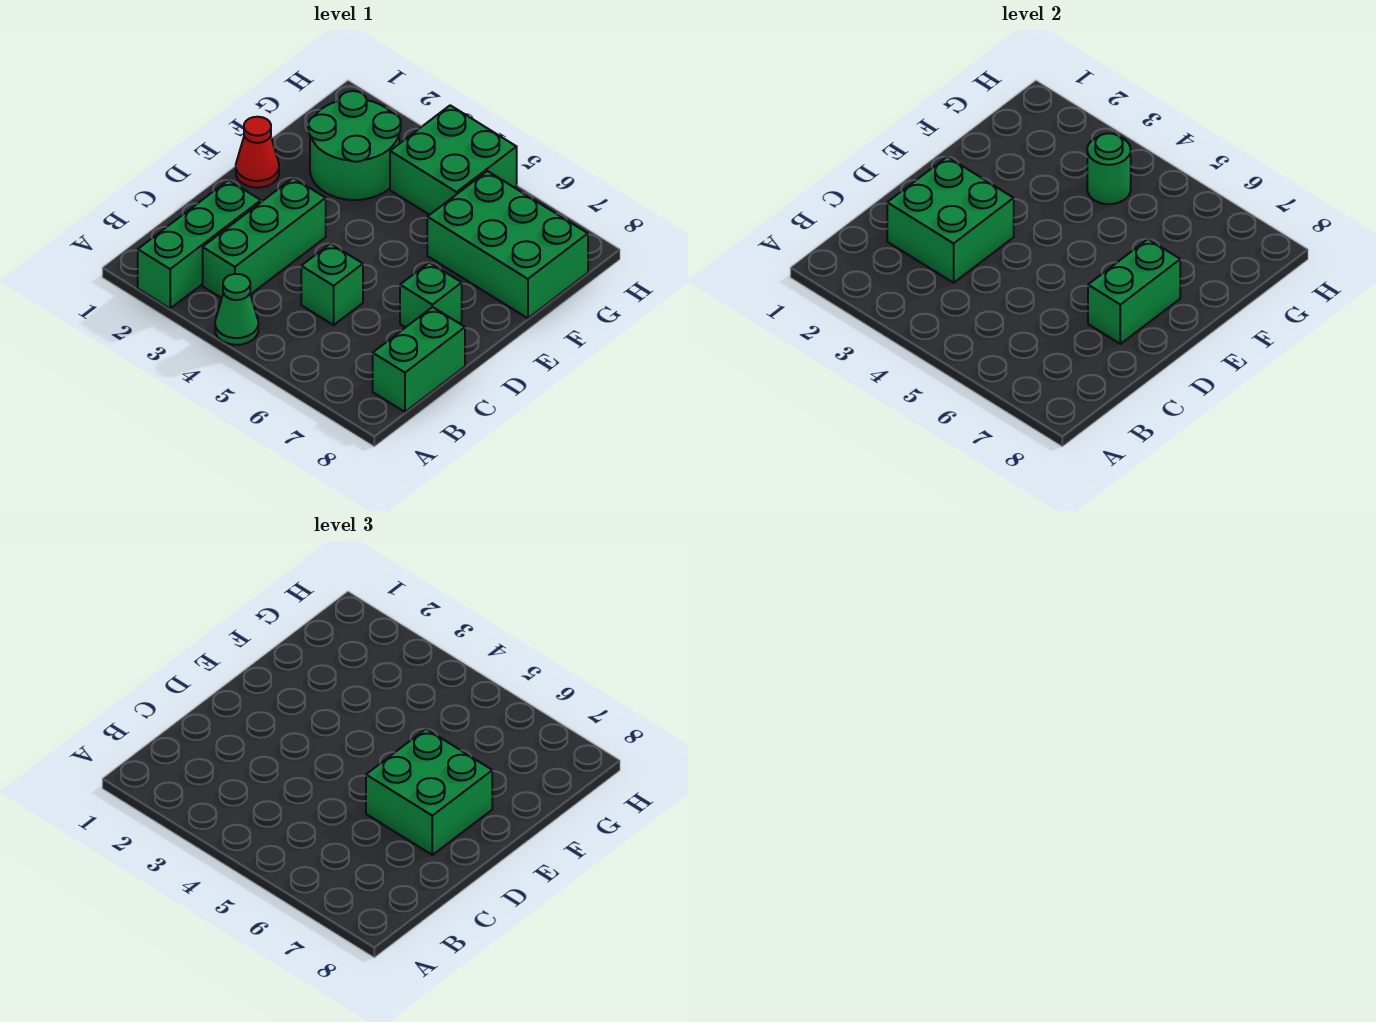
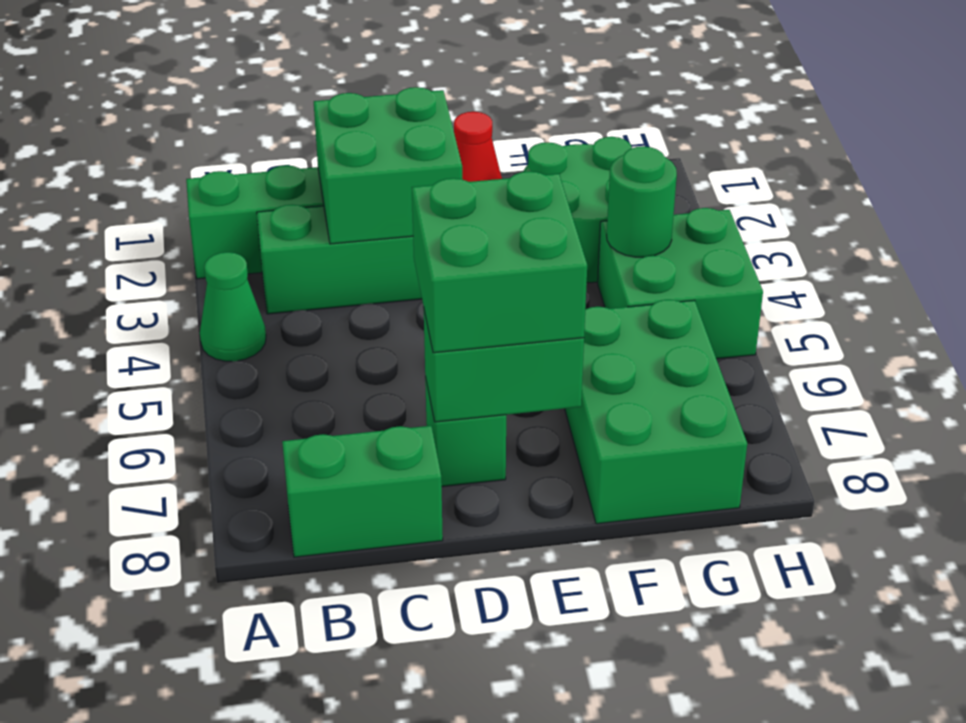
green brick C5 level 1 -> none

